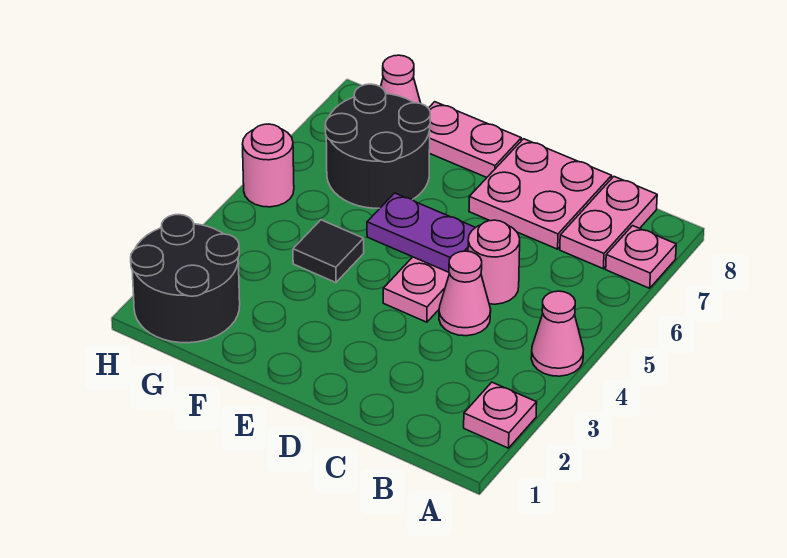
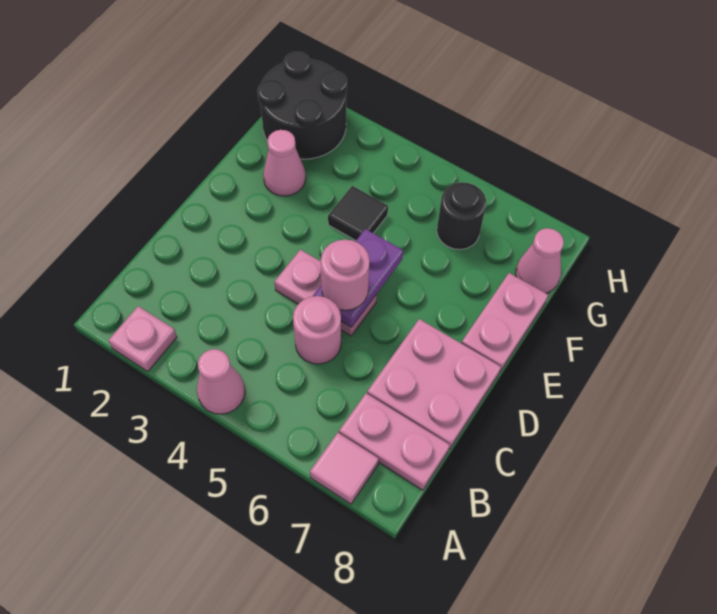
pink plate A7 level 1 -> pink tile A7 level 1
pink cone C4 level 1 -> pink cone F2 level 1
black round brick F6:G7 level 1 -> black round brick G6 level 1
pink round brick H5 level 1 -> pink round brick D5 level 3

